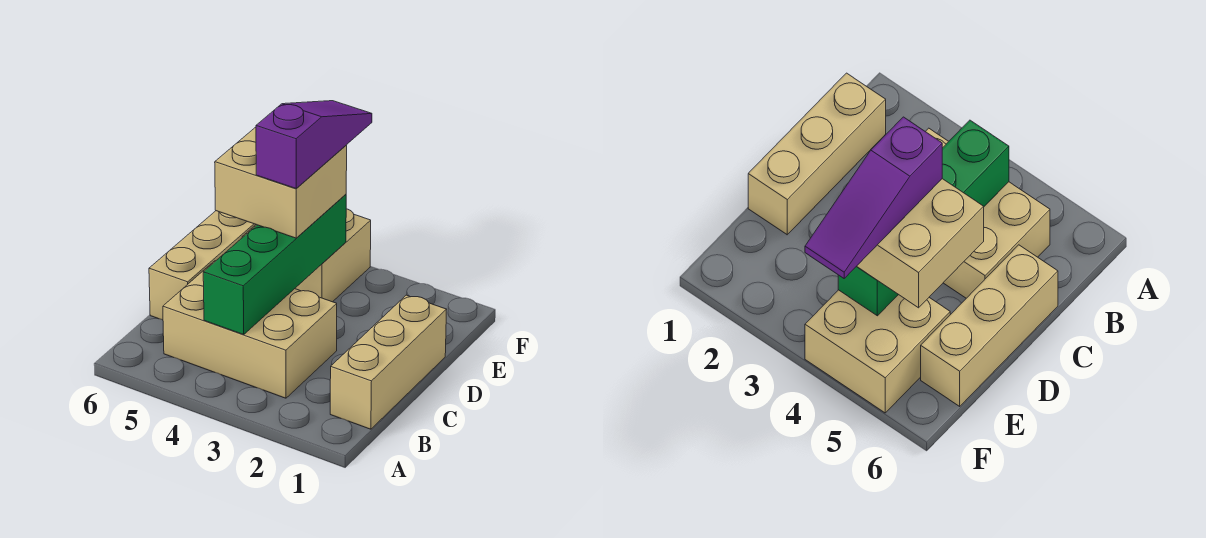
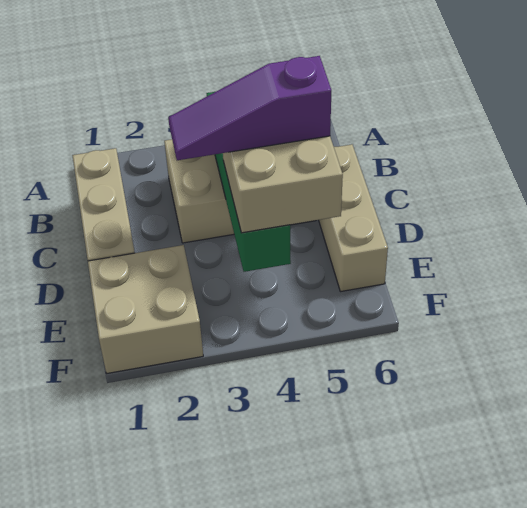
purple slope D4:F4 level 4 top D -> purple slope D3:D5 level 4 top 5
tan brick E4:F5 level 1 -> tan brick E1:F2 level 1

